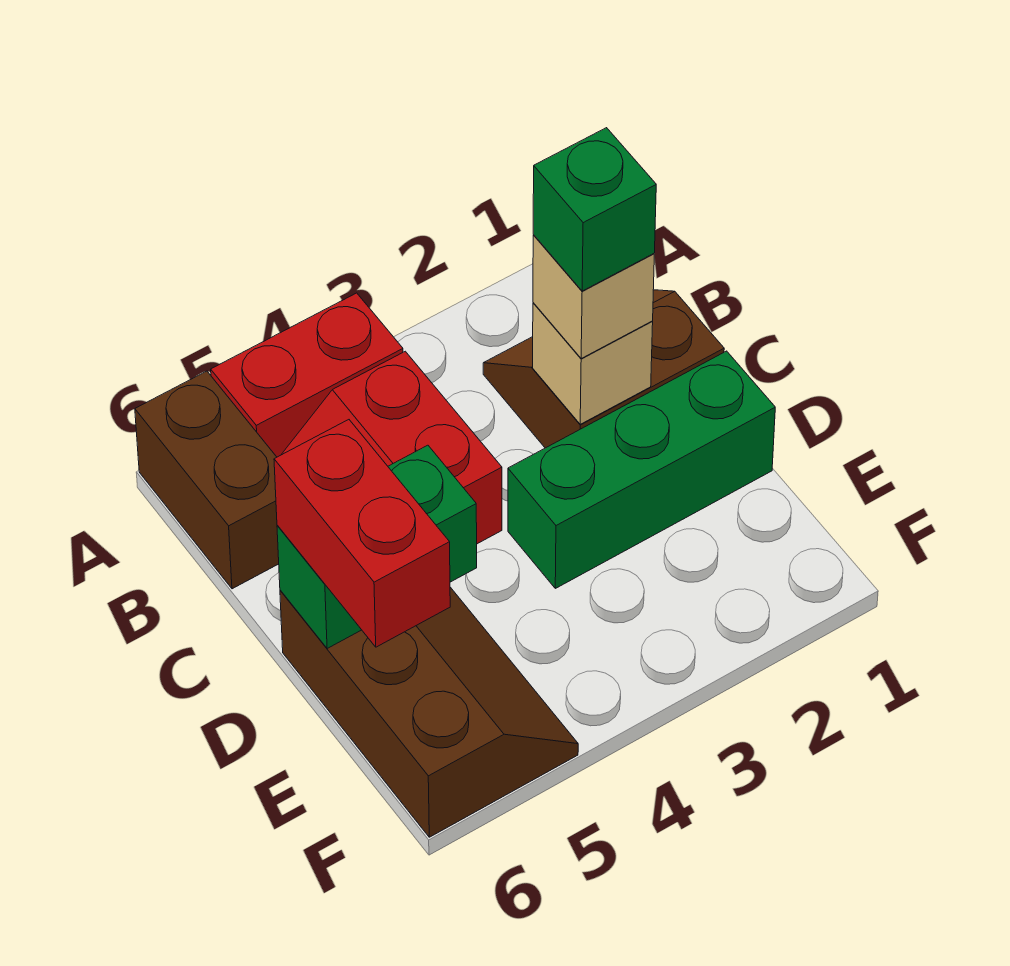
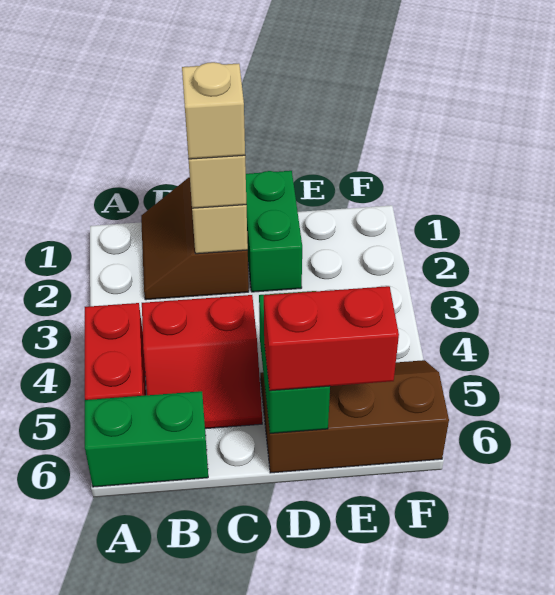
brown brick A6:B6 level 1 -> green brick A6:B6 level 1
green brick C2 level 4 -> tan brick C2 level 4
green brick D1:D3 level 1 -> green brick D1:D2 level 1

